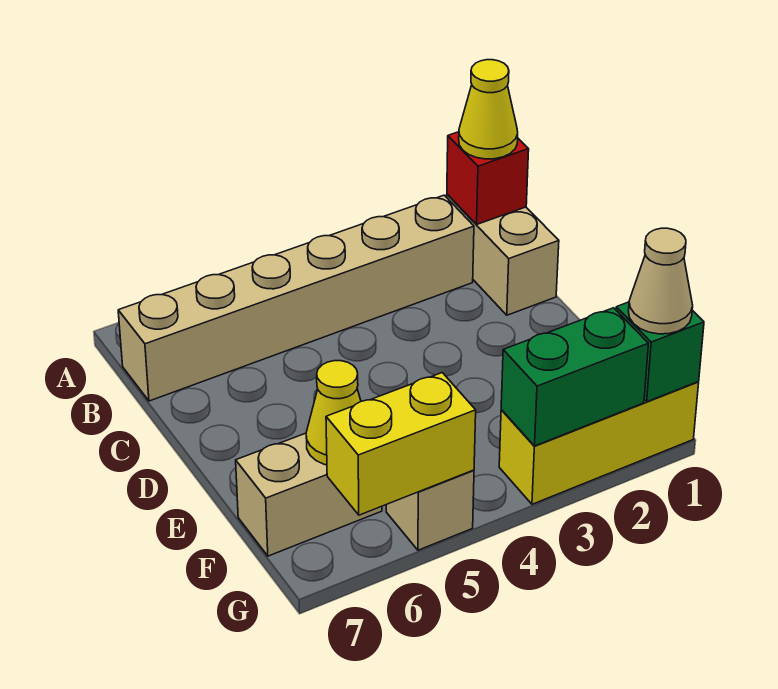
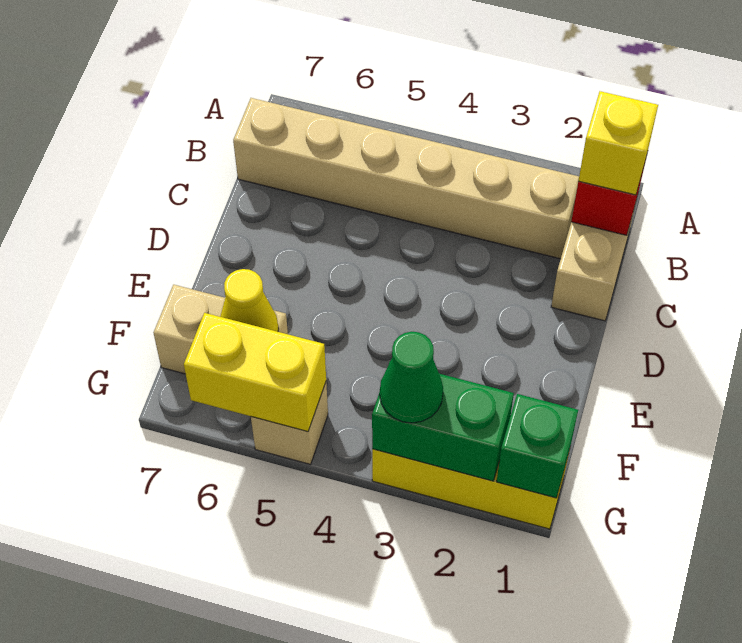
yellow cone B1 level 3 -> yellow brick B1 level 3
tan cone G1 level 3 -> none
none -> green cone G3 level 3

